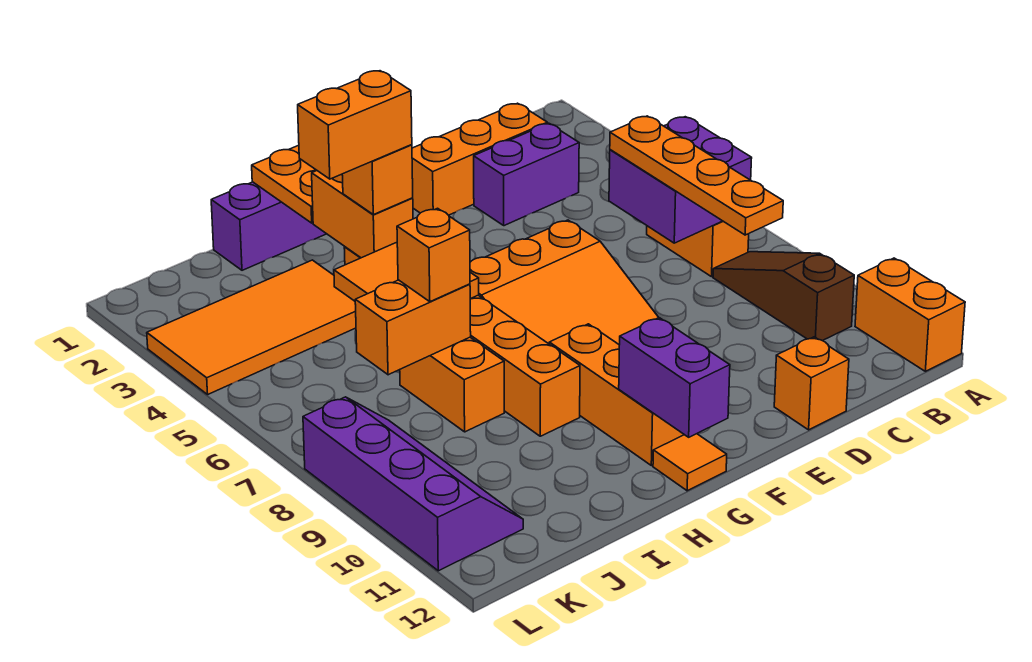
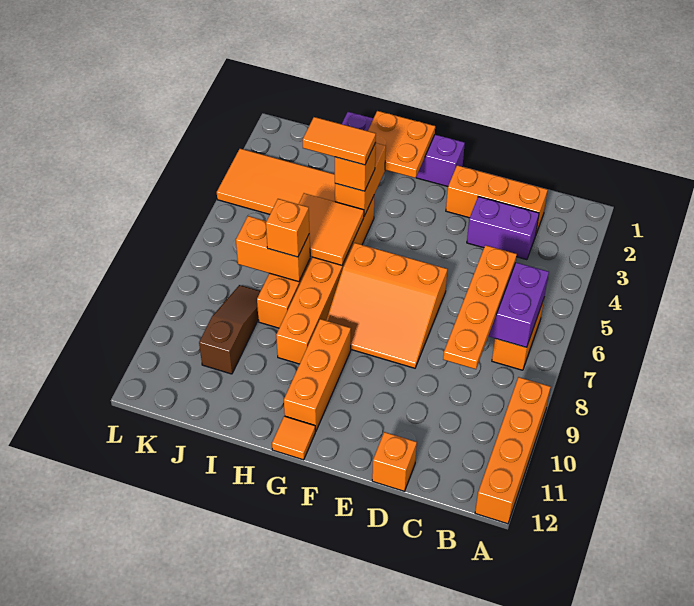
orange brick A11:A12 level 1 -> orange brick A9:A12 level 1
brown slope B8:B10 level 1 top 10 -> brown slope J8:J10 level 1 top 10
purple brick G11:G12 level 2 -> none
orange brick H4:I4 level 4 -> orange tile H4:I4 level 4
purple slope K8:L11 level 1 top L -> none

